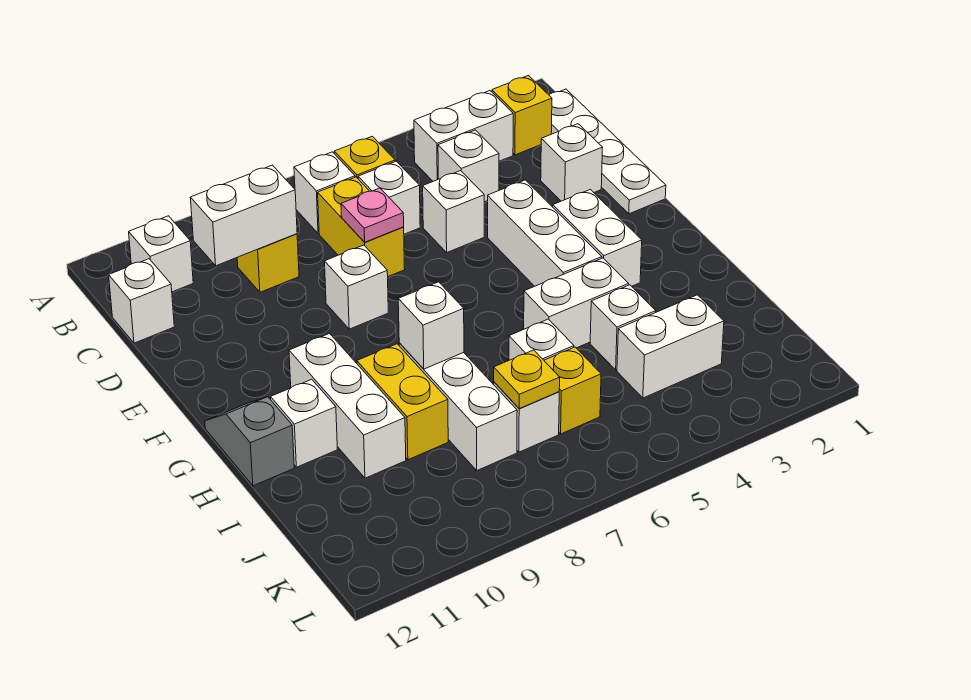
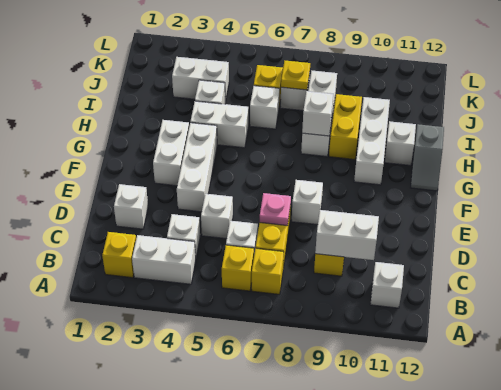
white plate B1:E1 level 1 -> none
white brick B7 level 1 -> yellow brick B7 level 1
white brick C12 level 1 -> none

